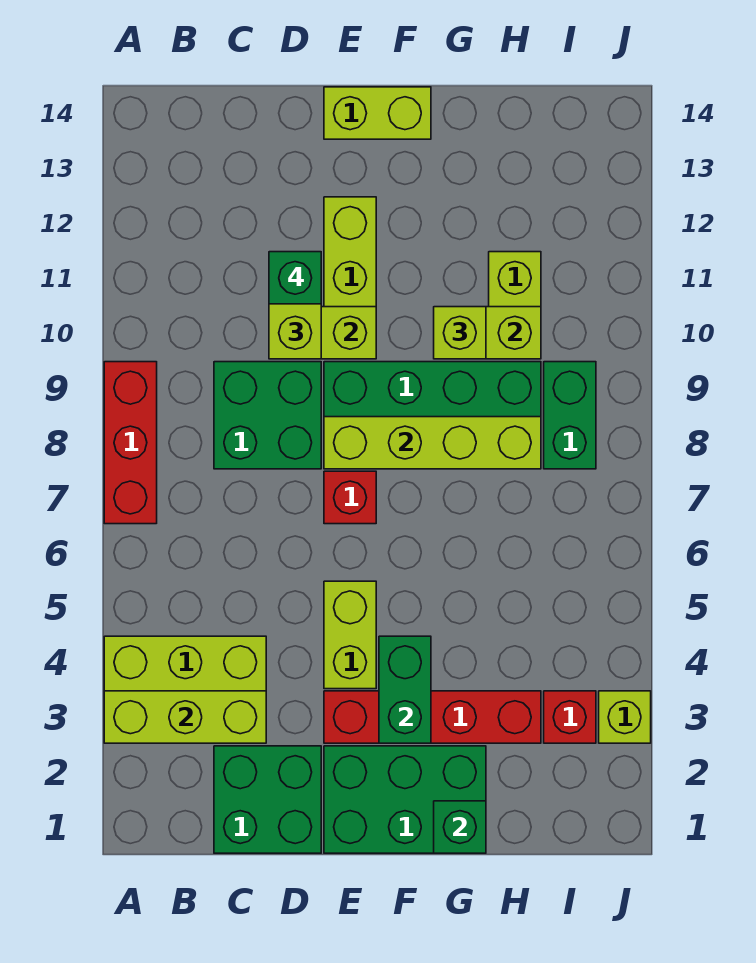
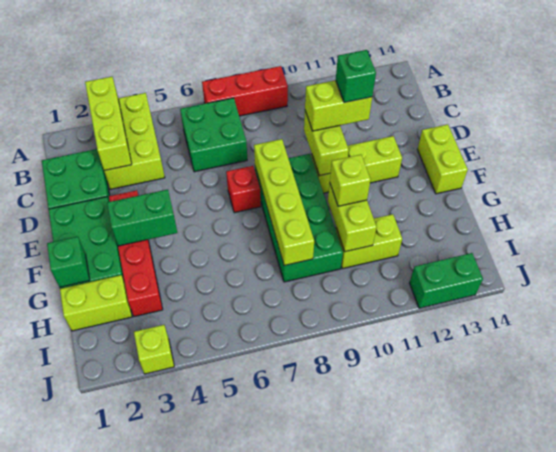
green brick C8:D9 level 1 -> green brick B6:C7 level 1
lime brick E4:E5 level 1 -> lime brick H1:H2 level 1
red brick I3 level 1 -> none
green brick I8:I9 level 1 -> green brick J12:J13 level 1

